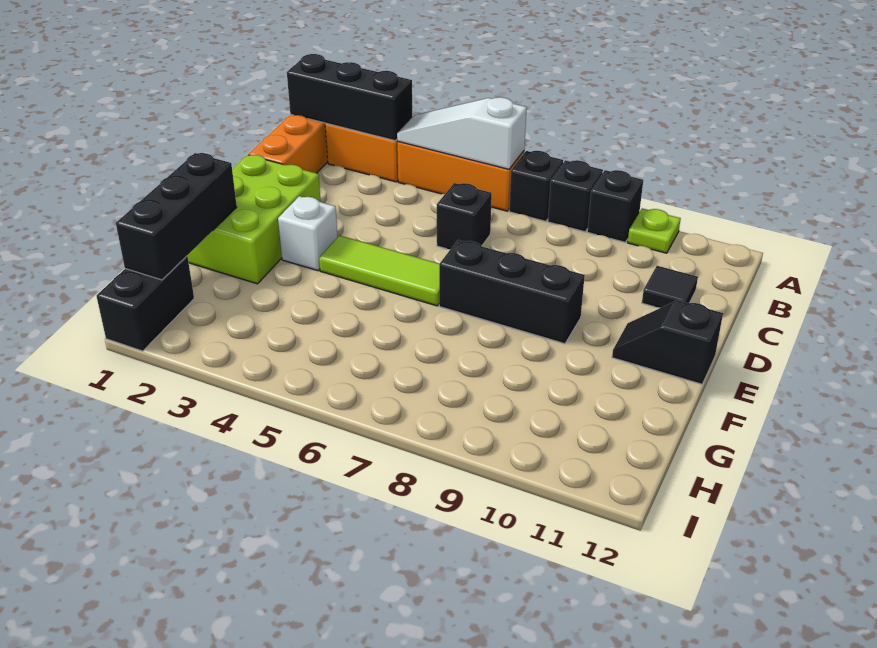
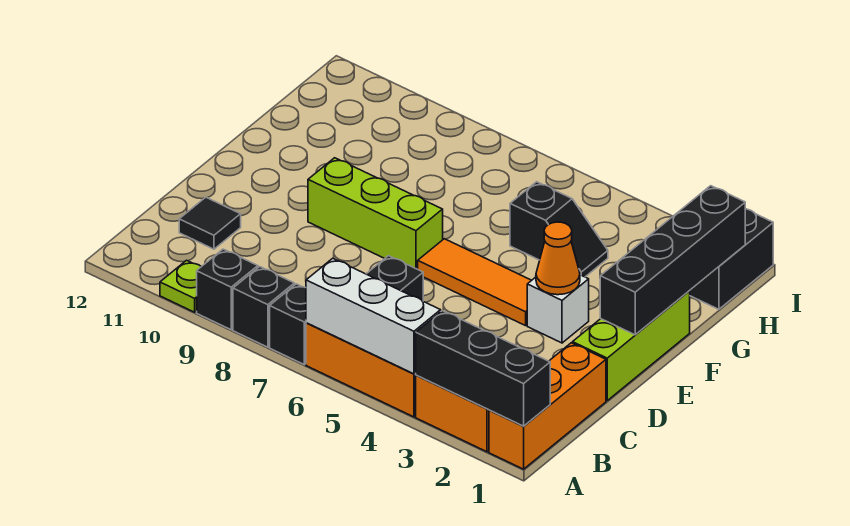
white slope A4:A6 level 2 top 6 -> white brick A4:A6 level 2
lime brick D1:F2 level 1 -> lime brick D1:F1 level 1
none -> orange cone E3 level 2
lime tile E4:E6 level 1 -> orange tile E4:E6 level 1
black brick E7:E9 level 1 -> lime brick E7:E9 level 1
black slope E11:E12 level 1 top 12 -> black slope G4:G5 level 1 top 5
black brick F1:H1 level 2 -> black brick E1:H1 level 2

